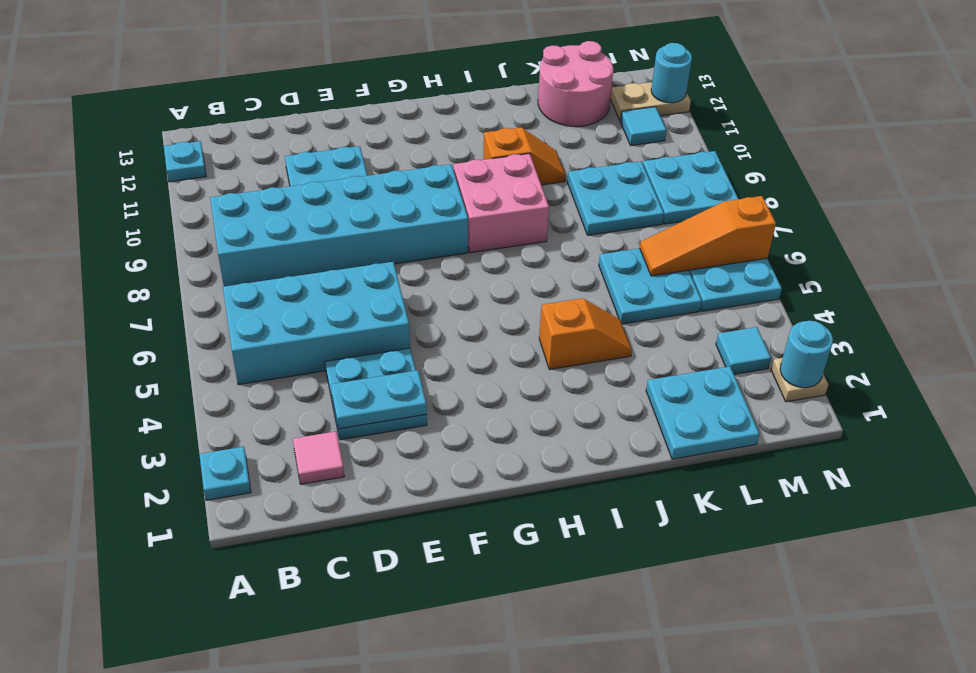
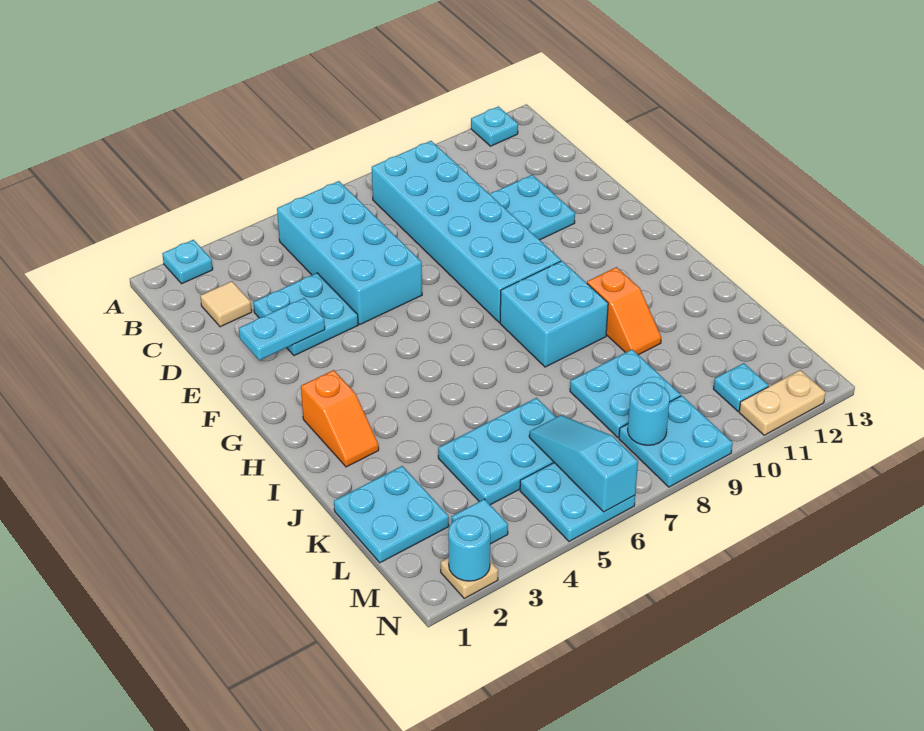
pink tile C2 level 1 -> tan tile C2 level 1
cyan plate D3:E3 level 2 -> cyan plate E2:E3 level 2
pink brick H8:I9 level 1 -> cyan brick H8:I9 level 1
orange slope I4:J4 level 1 top I -> orange slope H2:I2 level 1 top H
cyan plate K5:L6 level 1 -> cyan plate K4:L6 level 1
pink round brick K12:L13 level 1 -> none
orange slope L6:N6 level 2 top N -> cyan slope L6:N6 level 2 top N
cyan tile M11 level 1 -> cyan plate M11 level 1
tan plate M12:N12 level 1 -> tan plate N11:N12 level 1
cyan round brick N12 level 2 -> cyan round brick M8 level 2

